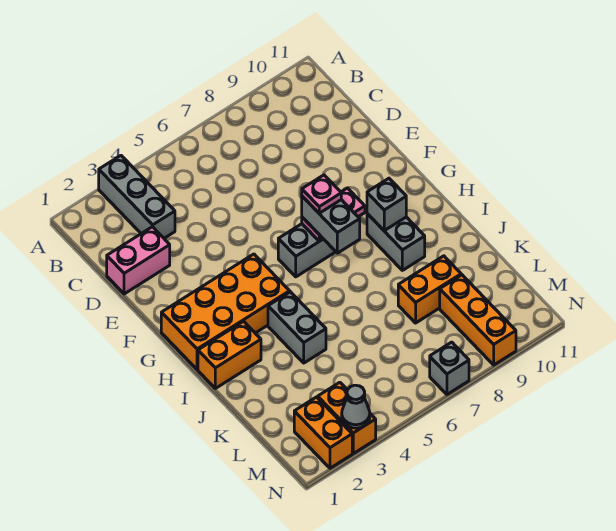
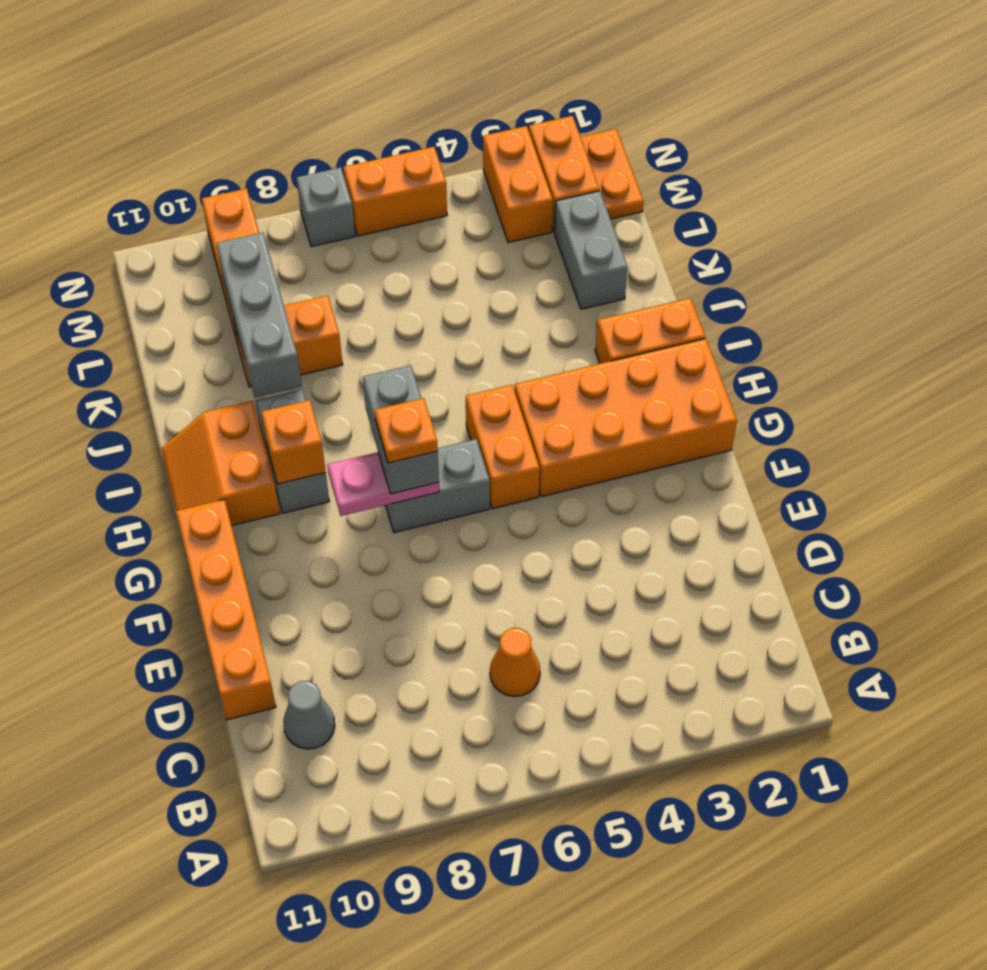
grey brick A3:C3 level 1 -> grey brick J9:L9 level 2
none -> orange cone C6 level 1
pink brick D1:D2 level 1 -> none
none -> orange brick D11:G11 level 1
none -> orange brick G5:H5 level 1
pink plate G7 level 4 -> orange plate G7 level 4
grey brick H9 level 2 -> orange brick H9 level 2
none -> orange slope H10:I11 level 1 top 10
grey brick I4:J4 level 1 -> grey brick K2:L2 level 1
none -> orange plate M1:N1 level 1
grey cone N3 level 2 -> grey cone C10 level 1
none -> orange brick N5:N6 level 1

